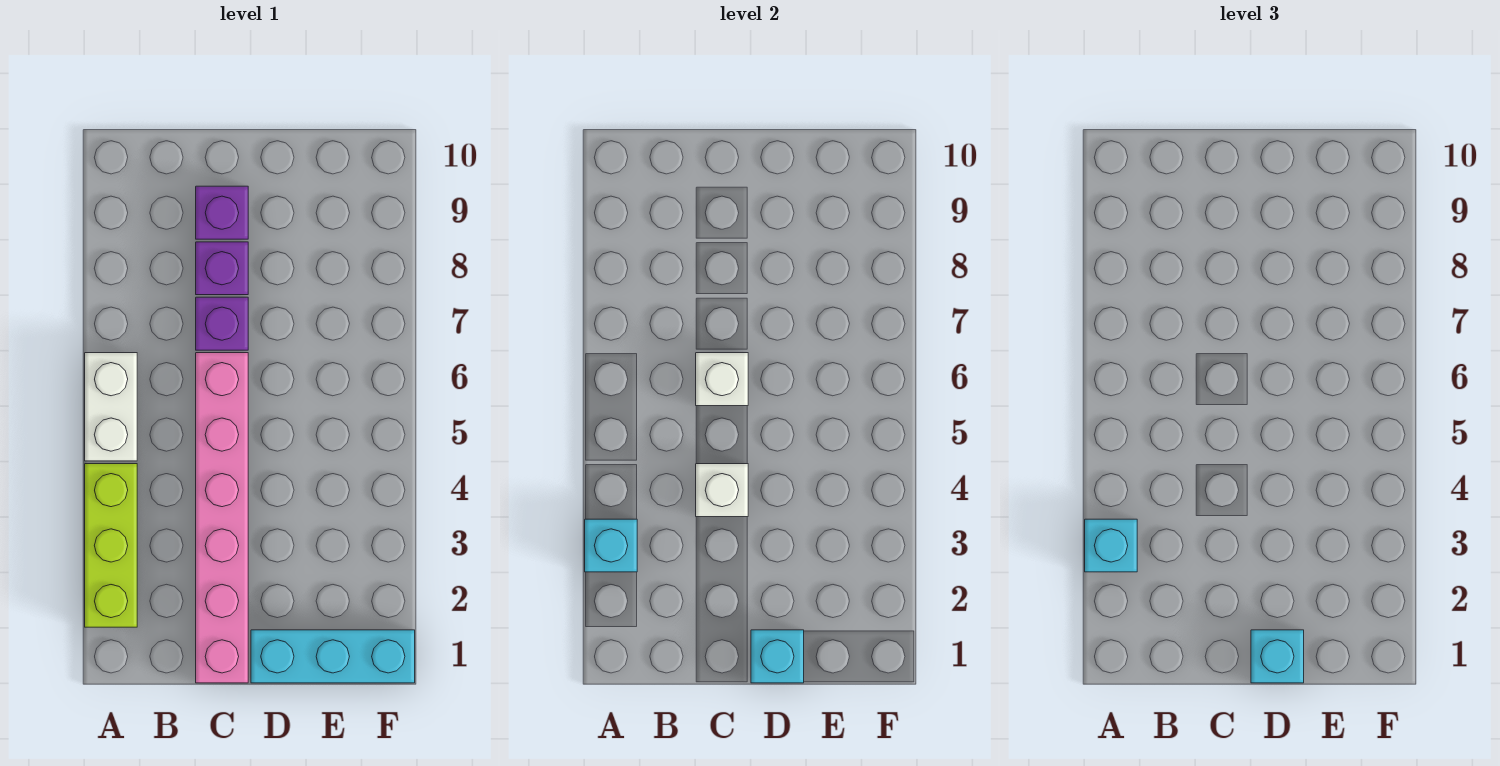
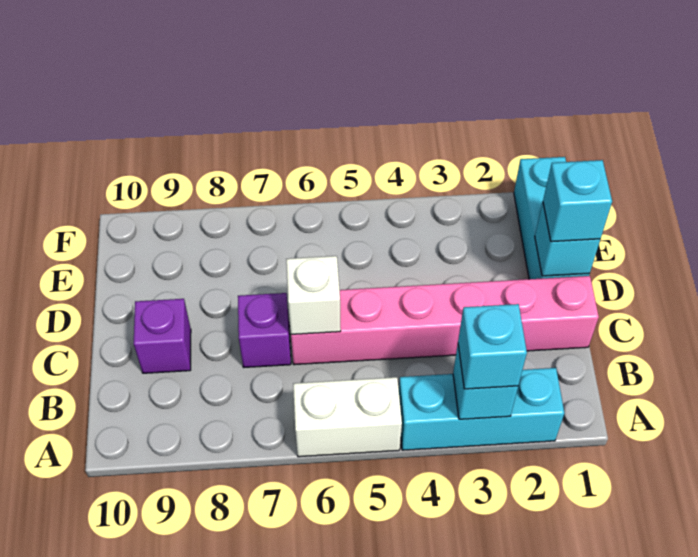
lime brick A2:A4 level 1 -> cyan brick A2:A4 level 1
white brick C4 level 2 -> none
purple brick C8 level 1 -> none

